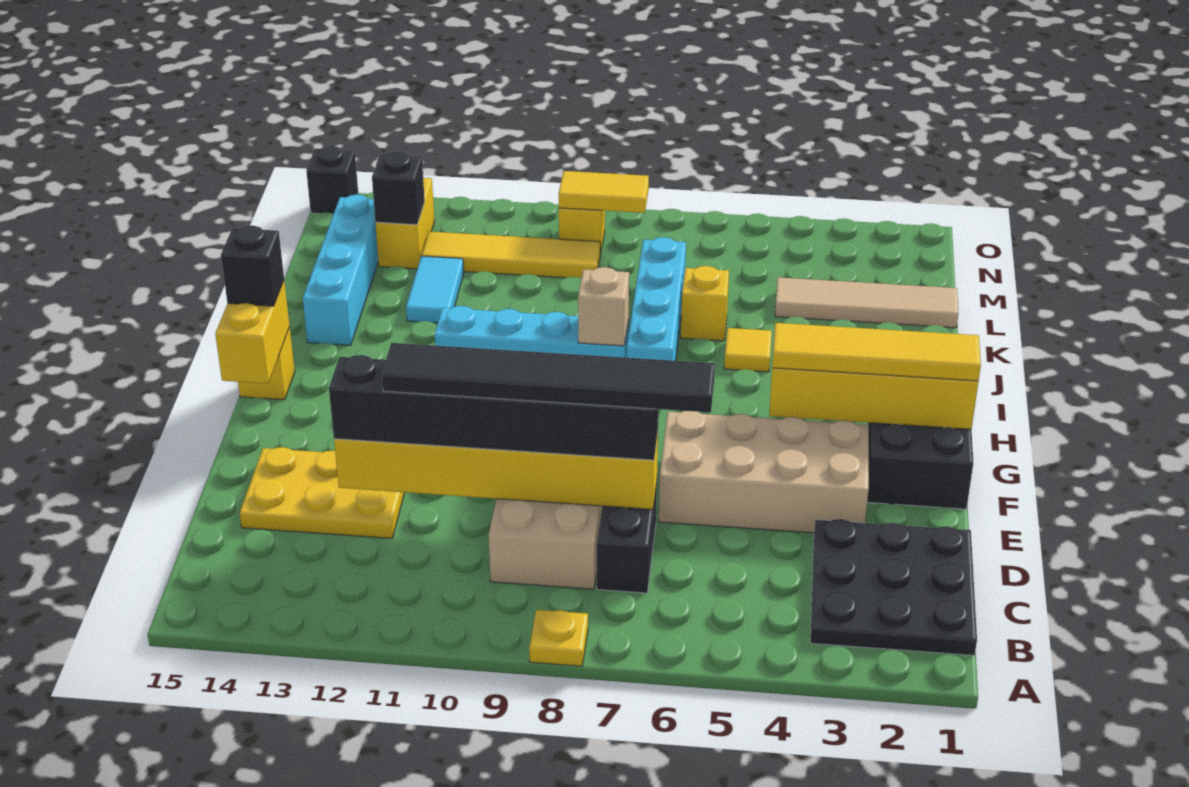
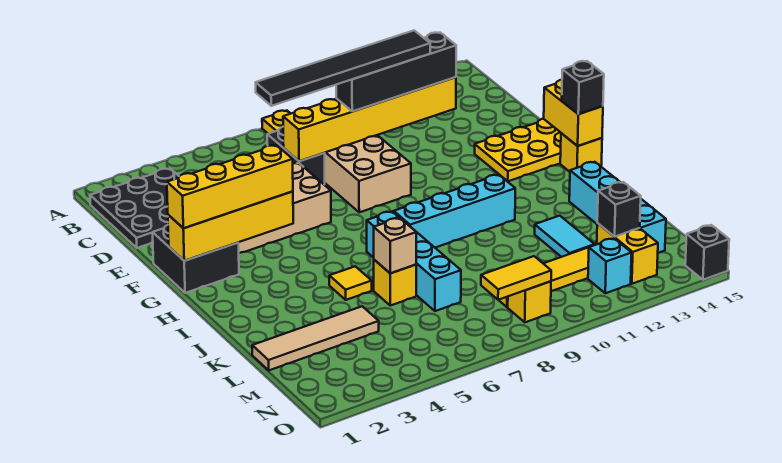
black brick D7:D12 level 3 -> black brick D9:D12 level 3
yellow plate D12:E14 level 1 -> yellow plate F13:G15 level 1
yellow tile G1:G4 level 3 -> yellow brick G1:G4 level 3
tan brick I8 level 2 -> tan brick K6 level 2
none -> cyan brick N12 level 1

